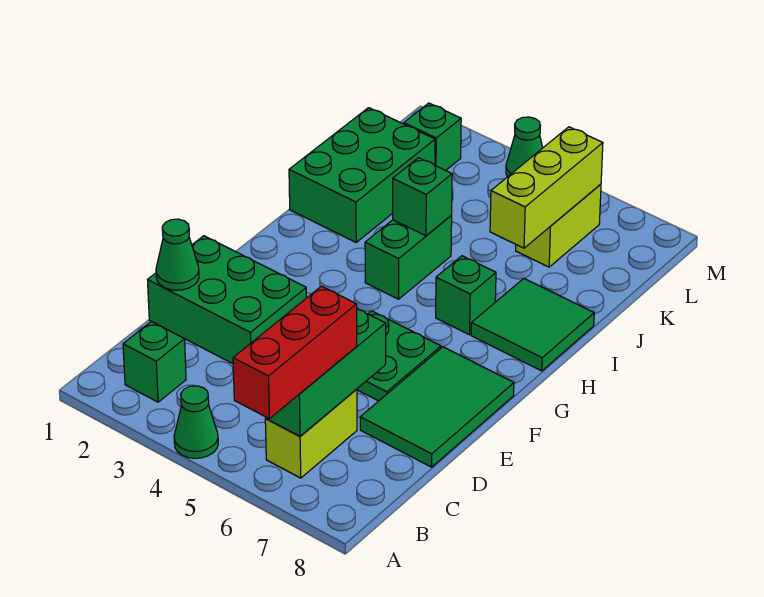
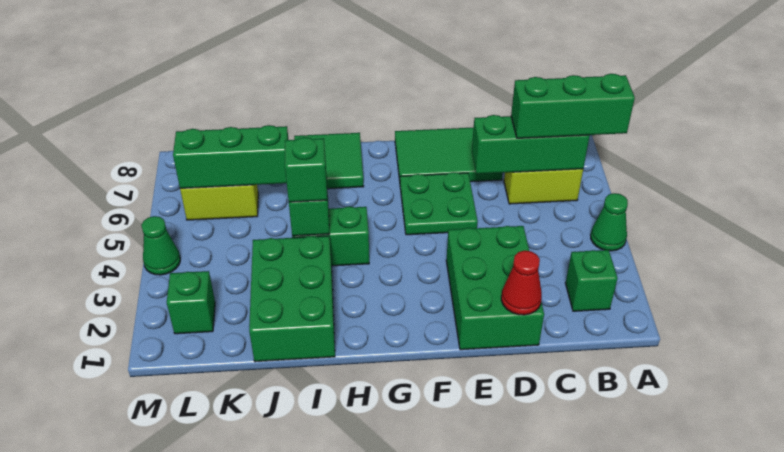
red brick A6:C6 level 3 -> green brick A6:C6 level 3
green cone D1 level 2 -> red cone D1 level 2
green brick H6 level 1 -> green brick I4 level 3
green brick I1:K2 level 1 -> green brick I1:J3 level 1
lime brick J6:L6 level 2 -> green brick J6:L6 level 2

